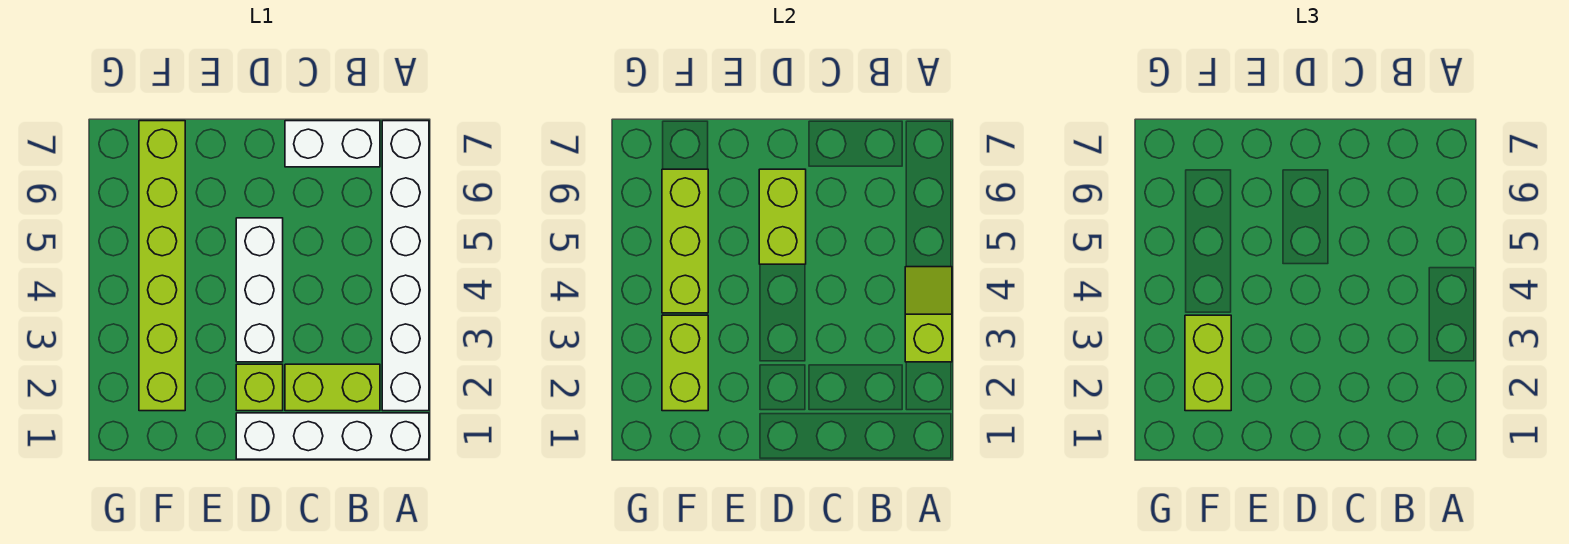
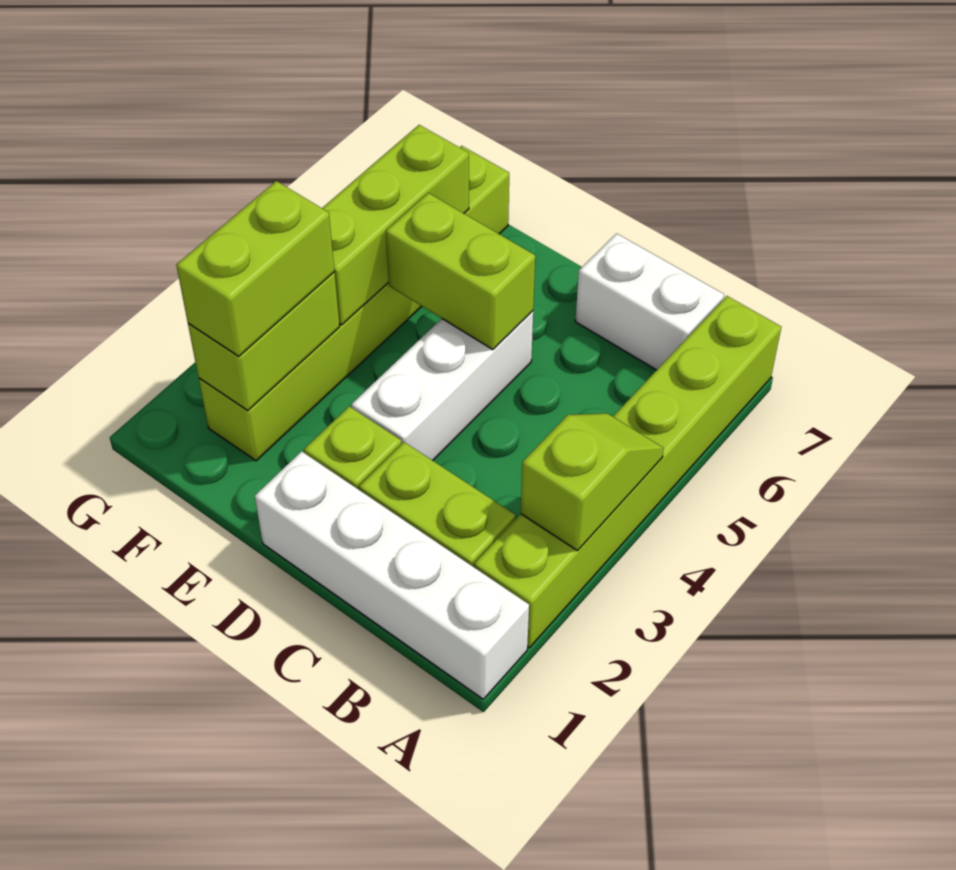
white brick A2:A7 level 1 -> lime brick A2:A7 level 1
lime brick D5:D6 level 2 -> lime brick D5:E5 level 2

